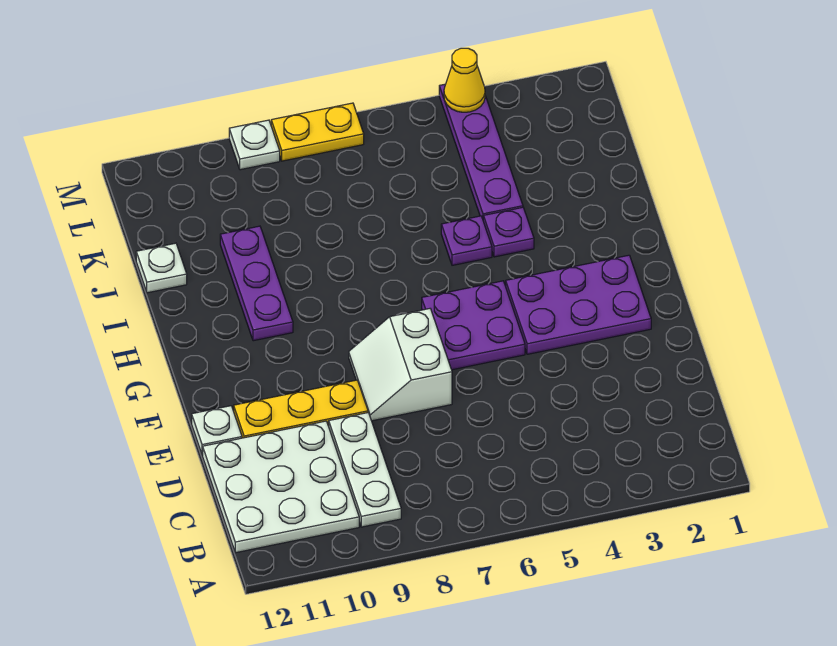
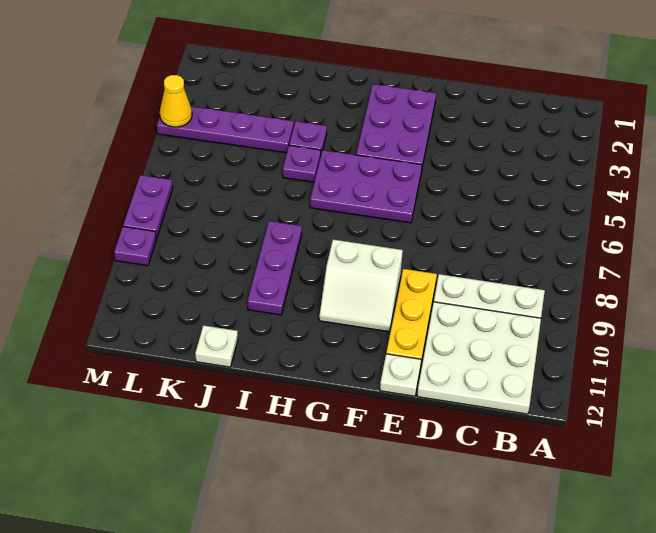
white slope E7:F8 level 1 top 7 -> white slope F9:G10 level 1 top 9
purple plate F5:G6 level 1 -> purple plate F5:H6 level 1
purple plate H10:J10 level 1 -> purple plate I8:I10 level 1
yellow plate M7:M8 level 1 -> purple plate M7:M8 level 1
white plate M9 level 1 -> purple plate M9 level 1

